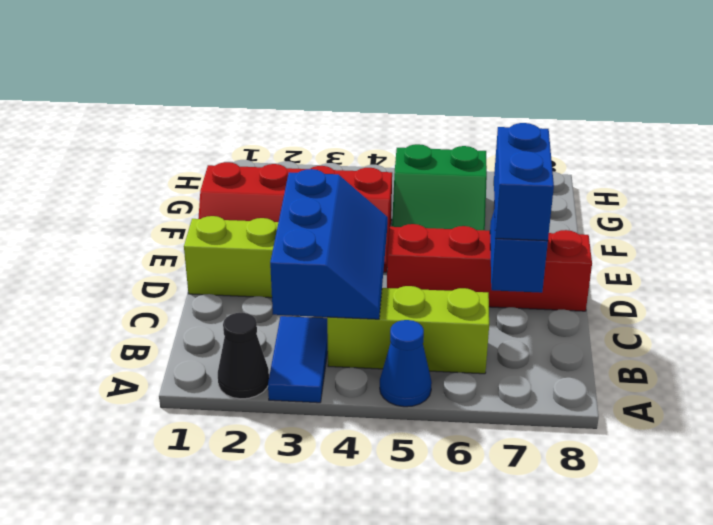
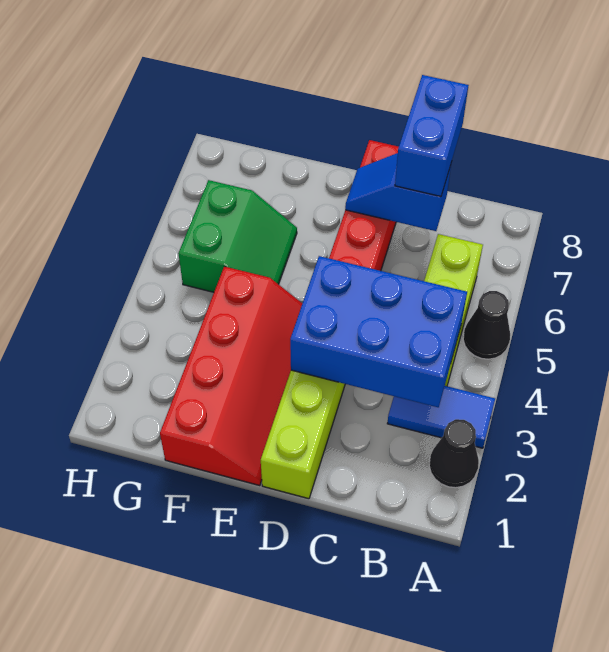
blue cone A5 level 1 -> black cone A5 level 1
blue slope B3:D4 level 2 top 3 -> blue brick B3:D4 level 2
blue brick C7:D7 level 3 -> blue brick C7:C8 level 3

